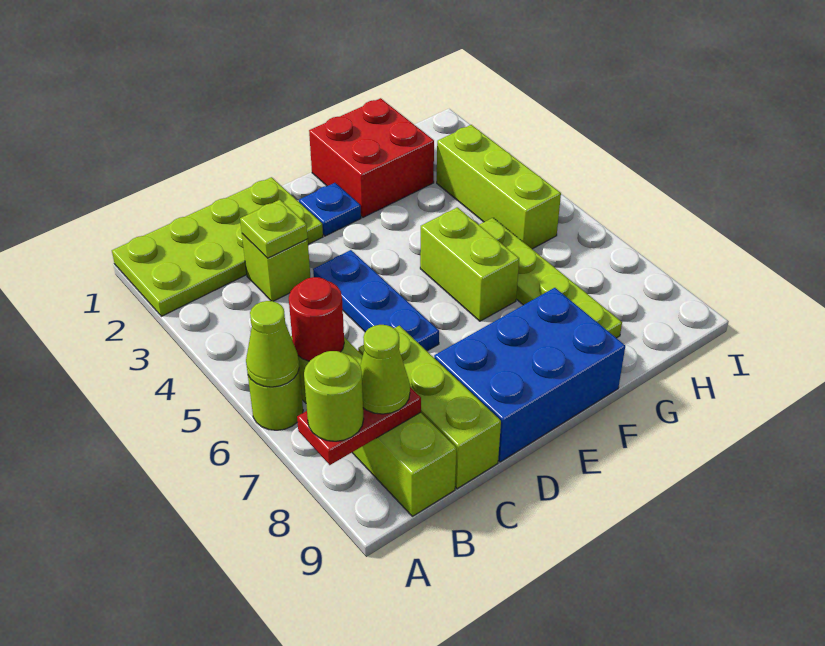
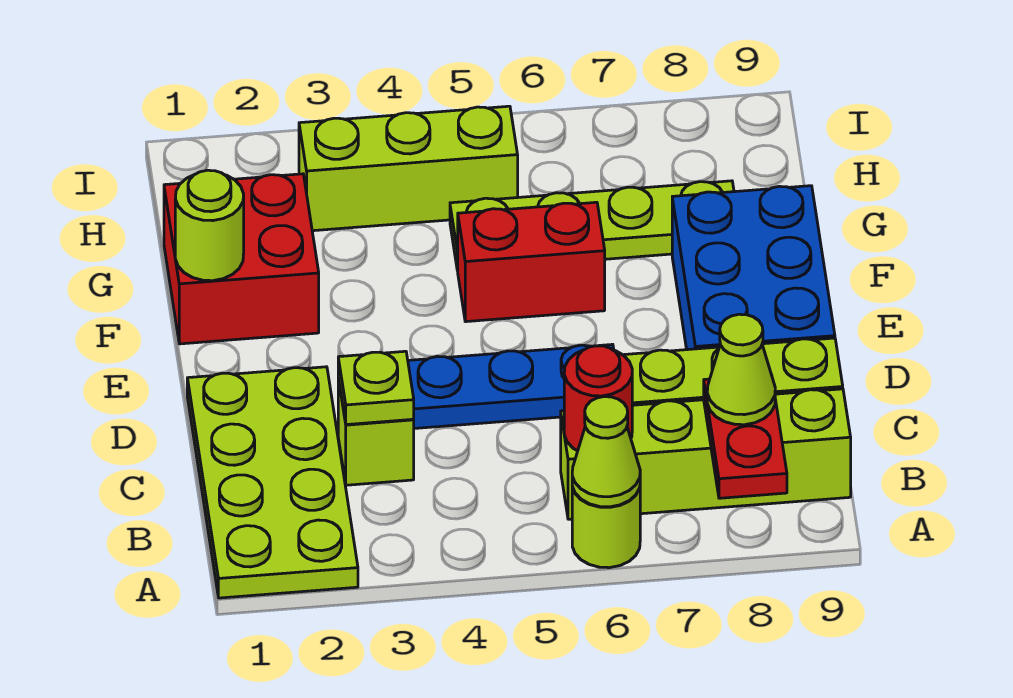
lime round brick A8 level 3 -> lime round brick F1 level 2
blue plate E2 level 1 -> none
lime brick F5:F6 level 1 -> red brick F5:F6 level 1

